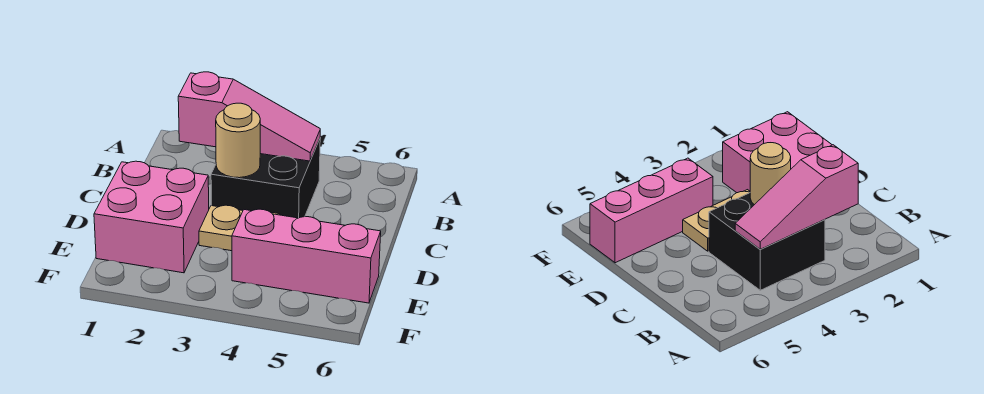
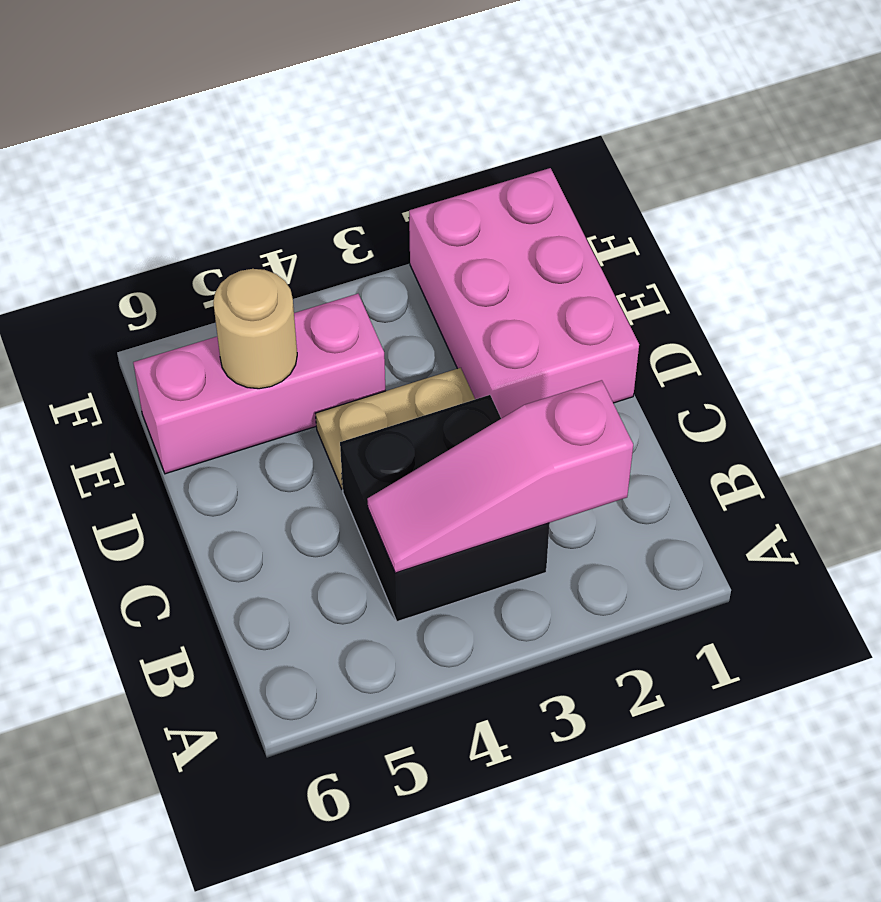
tan round brick C3 level 2 -> tan round brick E5 level 2
pink brick D1:E2 level 1 -> pink brick D1:F2 level 1

